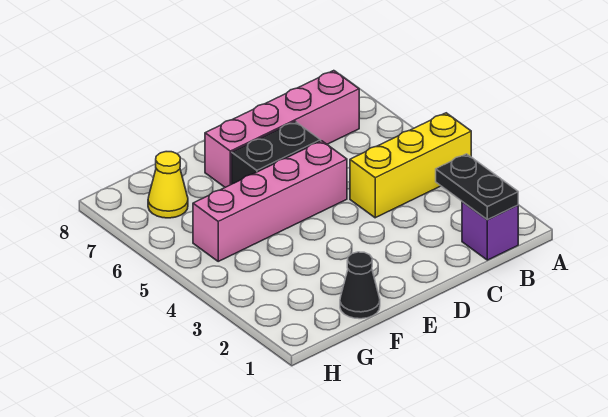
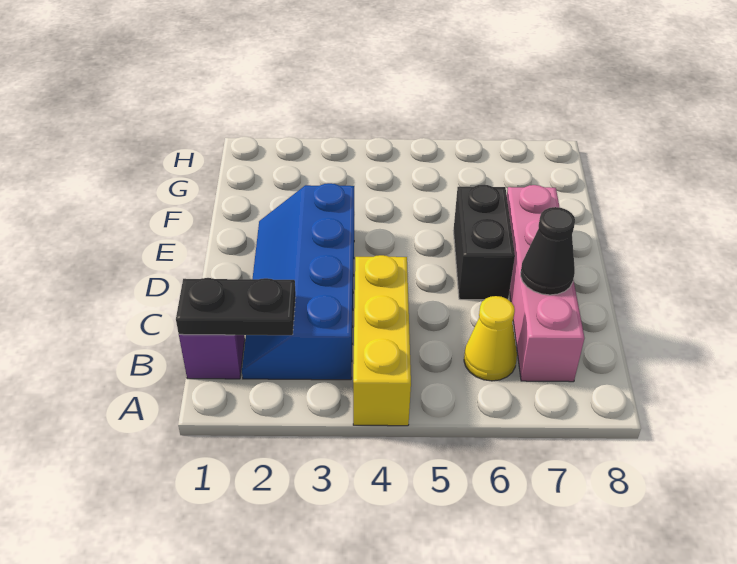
none -> blue slope B2:E3 level 1 top 3
pink brick D5:G5 level 1 -> none
black cone F1 level 1 -> black cone C7 level 2
yellow cone G7 level 1 -> yellow cone B6 level 1

